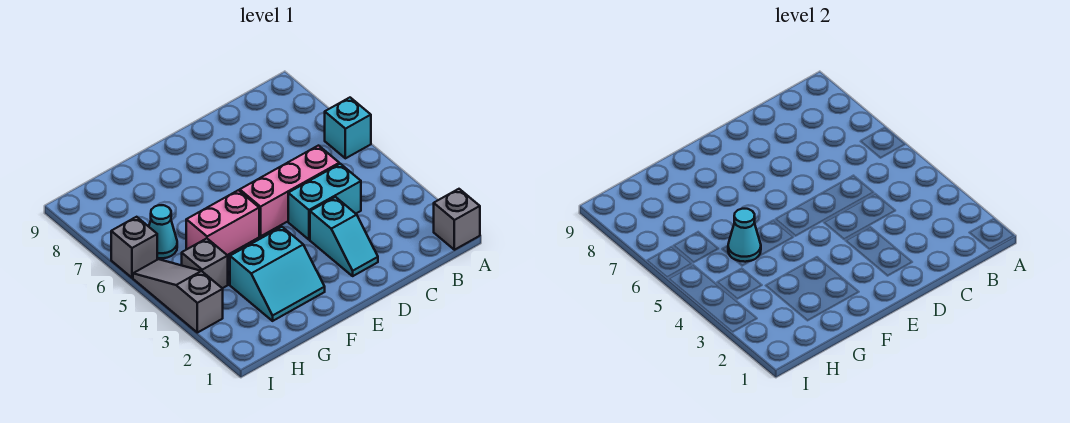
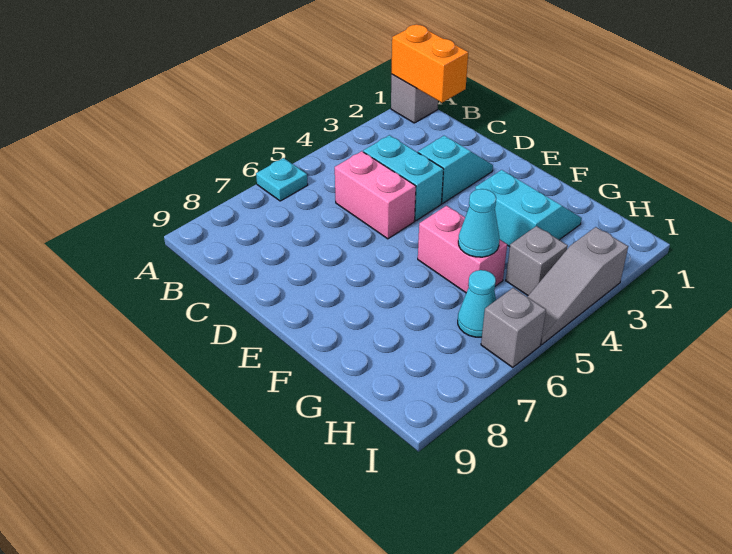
none -> orange brick A1:B1 level 2
cyan brick A6 level 1 -> cyan plate A6 level 1
pink brick C5:E5 level 1 -> pink brick C5:D5 level 1

